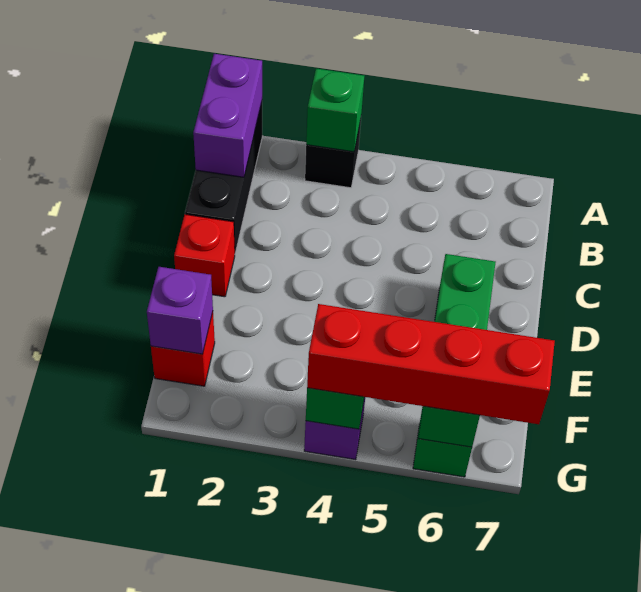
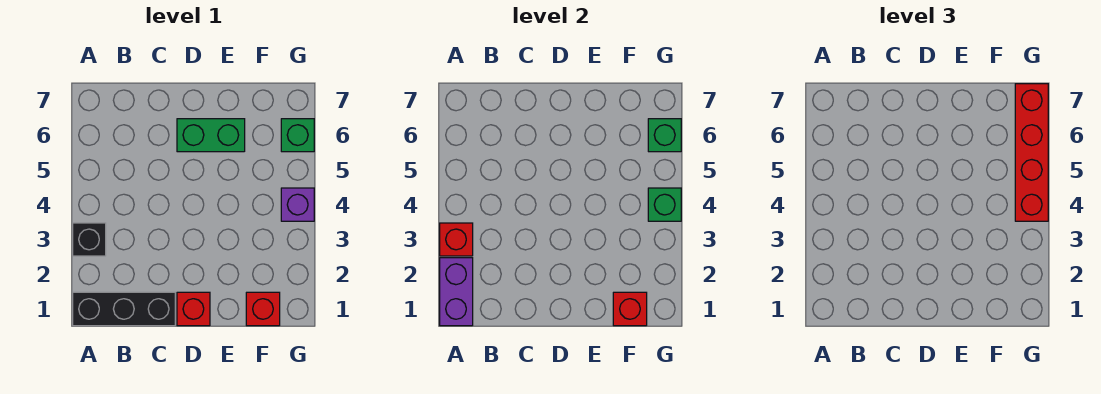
purple brick A1:B1 level 2 -> purple brick A1:A2 level 2
green brick A3 level 2 -> red brick A3 level 2
purple brick F1 level 2 -> red brick F1 level 2

